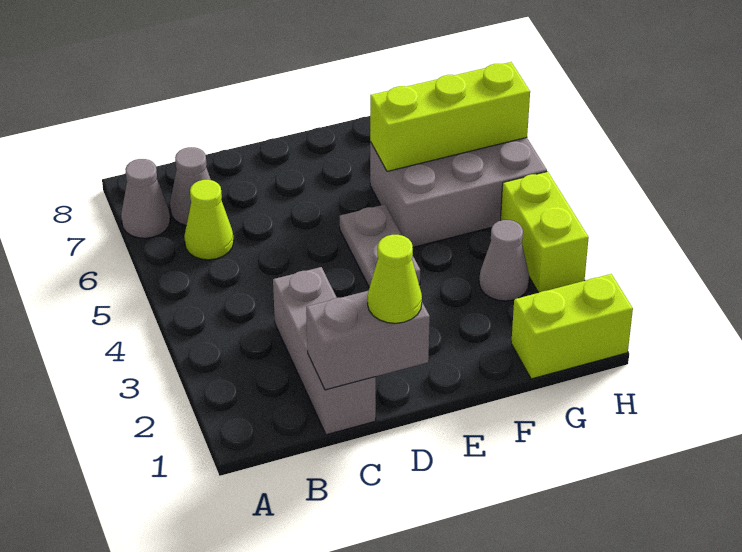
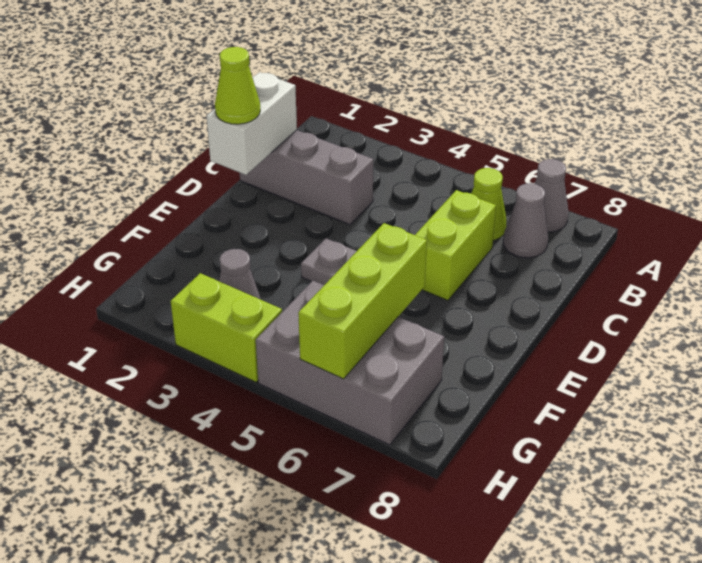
grey brick C1:D1 level 2 -> white brick C1:D1 level 2
grey brick F5:H6 level 1 -> grey brick G5:H7 level 1
lime brick G1:H1 level 1 -> lime brick C6:D6 level 1

